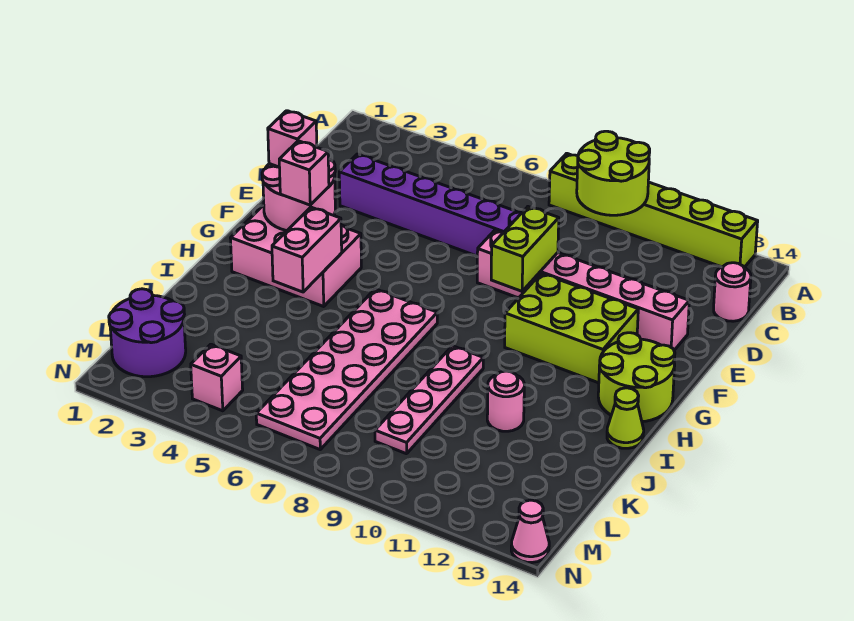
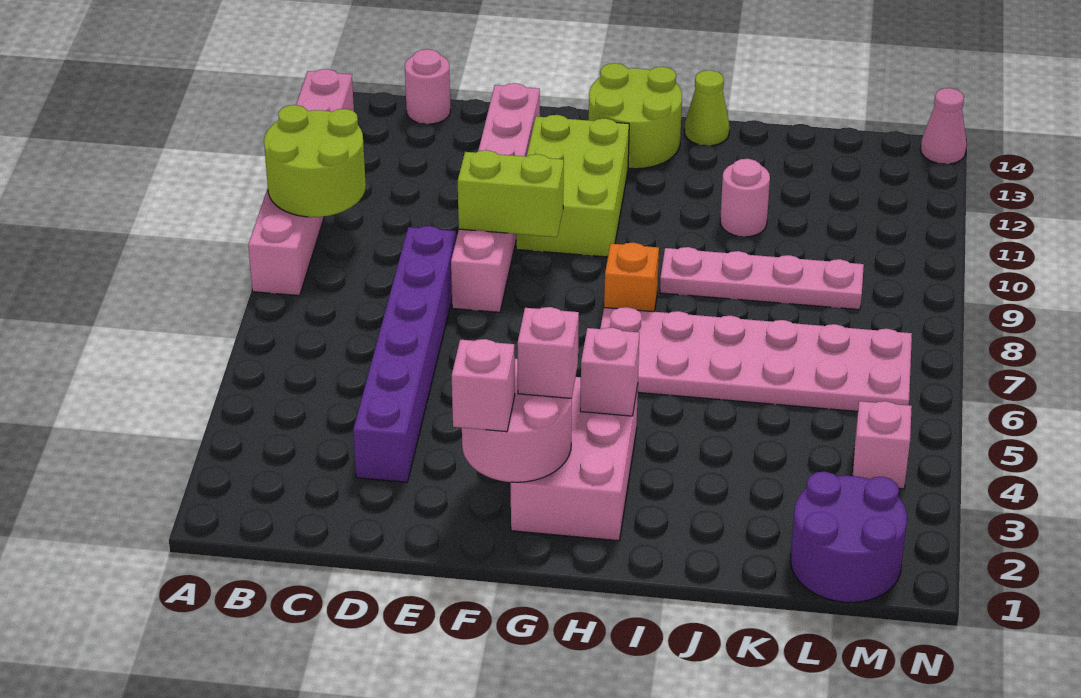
lime brick A8:A13 level 1 -> pink brick A8:A13 level 1
pink brick H4:I4 level 2 -> pink brick H4 level 2
none -> orange brick H8 level 1

